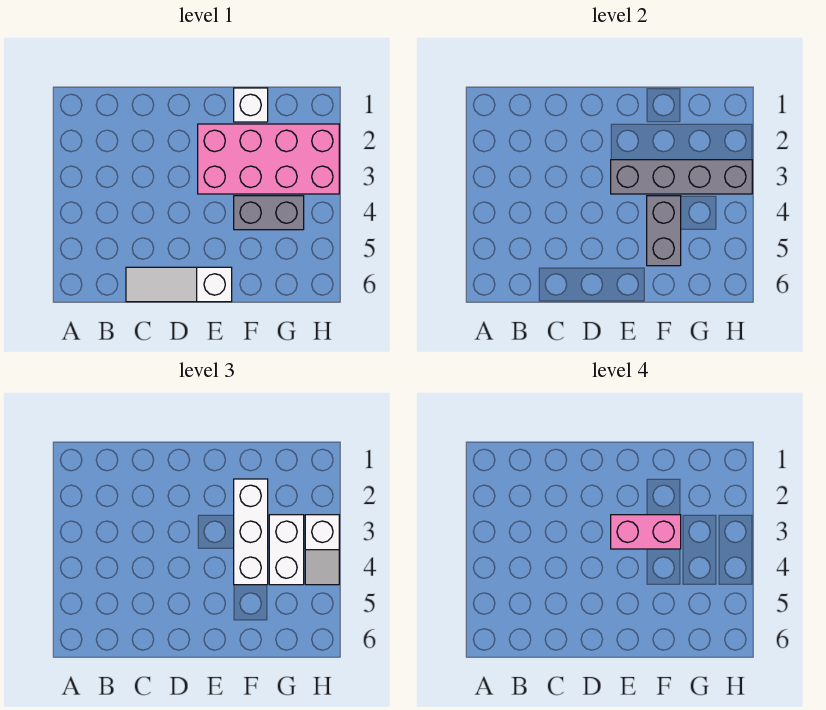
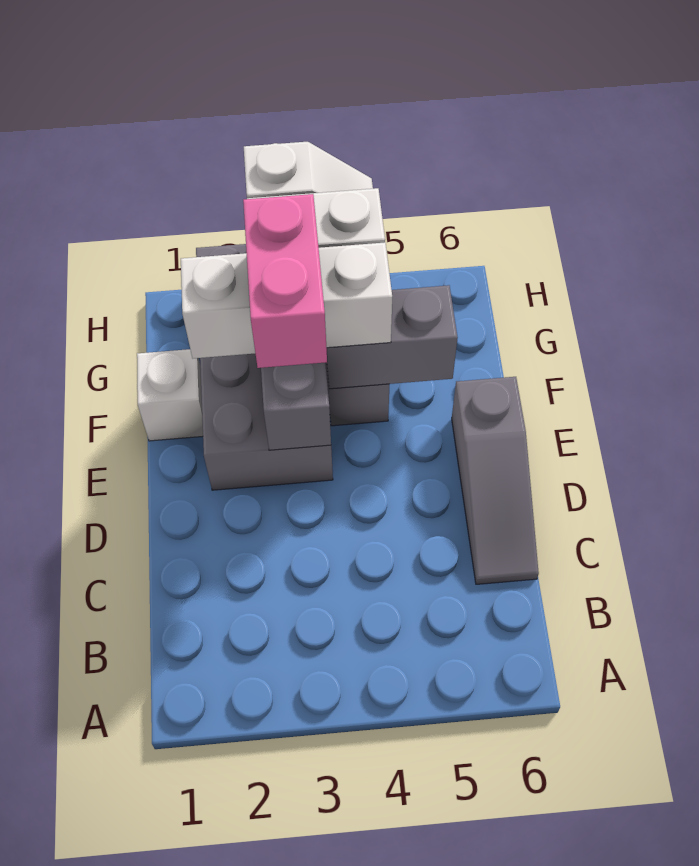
white slope C6:E6 level 1 top E -> grey slope C6:E6 level 1 top E
pink brick E2:H3 level 1 -> grey brick E2:H3 level 1

